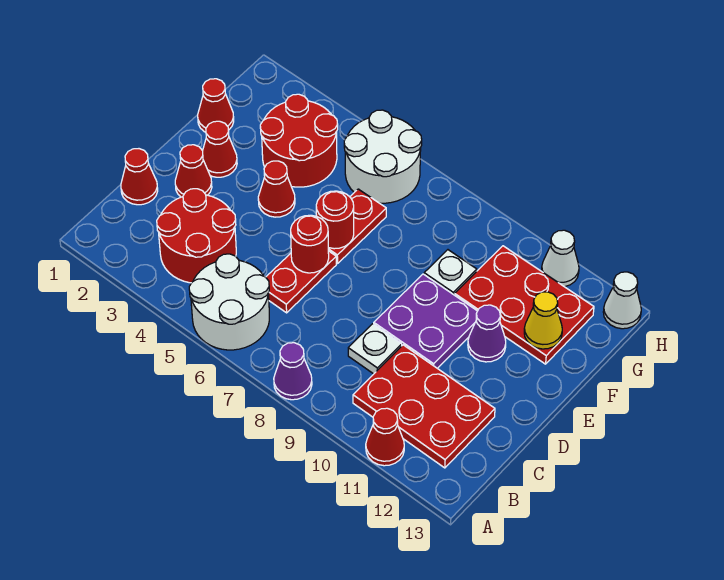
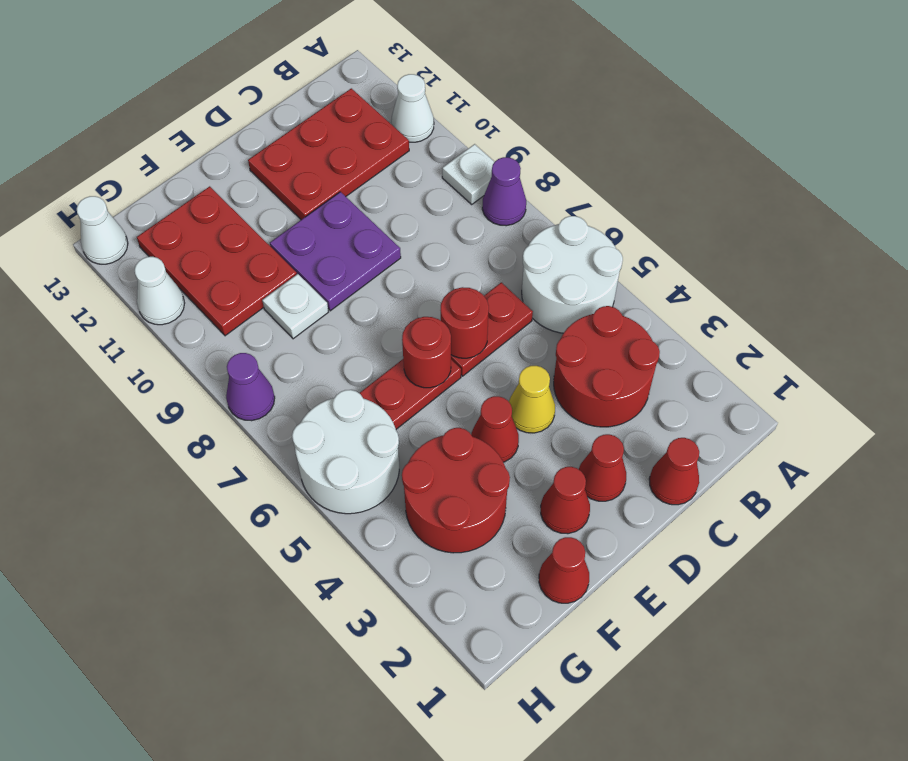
red cone A11 level 1 -> white cone A11 level 1
red plate B10:C12 level 1 -> red plate B11:D12 level 1
white plate C9 level 1 -> white plate A9 level 1
purple cone E11 level 1 -> purple cone H8 level 1
yellow cone F12 level 2 -> yellow cone D4 level 1

